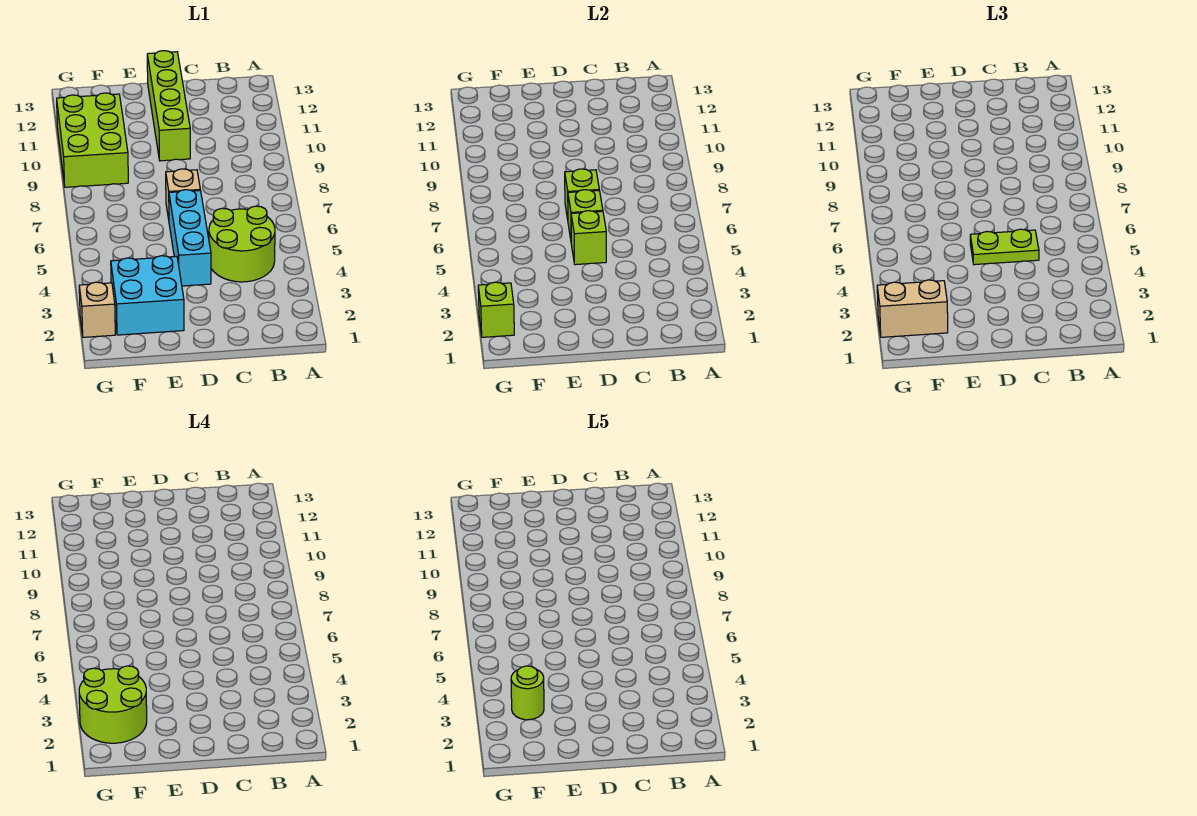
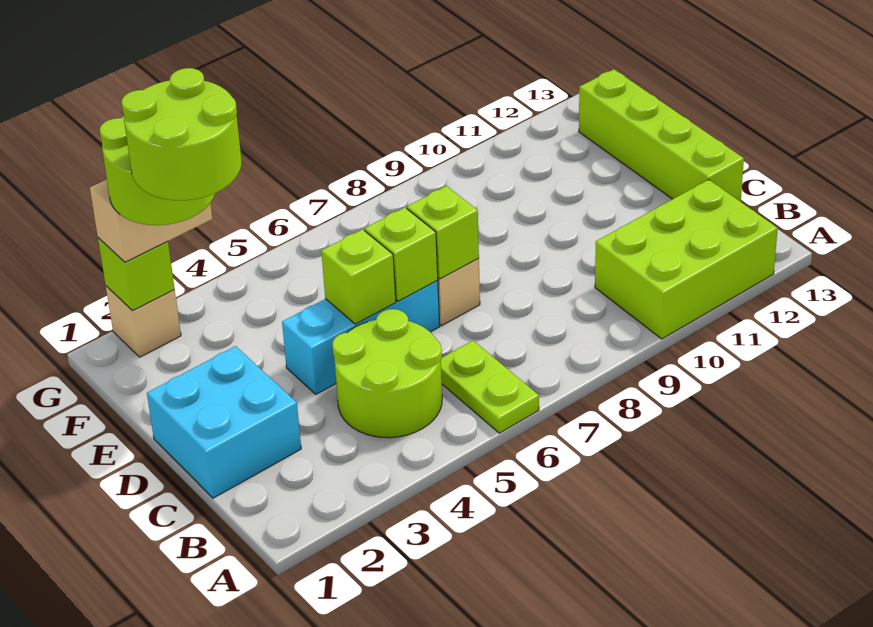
lime plate C5:D5 level 3 -> lime plate A6:B6 level 1
lime brick D10:D13 level 1 -> lime brick C13:F13 level 1
cyan brick E2:F3 level 1 -> cyan brick C1:D2 level 1
tan brick F2:G2 level 3 -> tan brick G2:G3 level 3
lime round brick F3 level 5 -> lime round brick E2:F3 level 5
lime brick F9:G11 level 1 -> lime brick A10:B12 level 1

